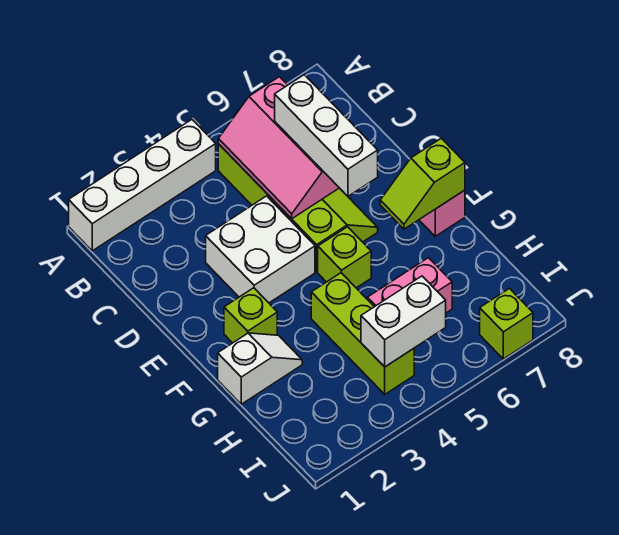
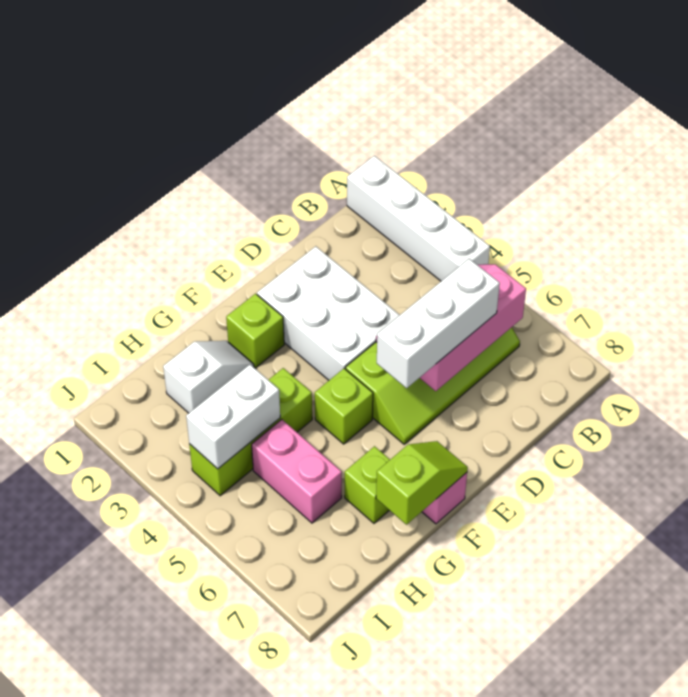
white brick D3:E4 level 1 -> white brick D2:E4 level 1
lime slope F7:F8 level 2 top 8 -> lime slope F8:G8 level 2 top G
white slope G1:G2 level 1 top 1 -> white slope G2:H2 level 1 top H
white brick I4:I5 level 2 -> white brick H4:I4 level 2
lime brick J7 level 1 -> lime brick G7 level 1

